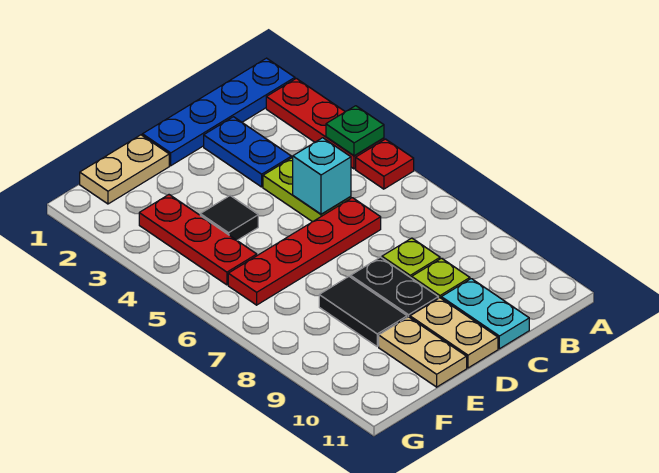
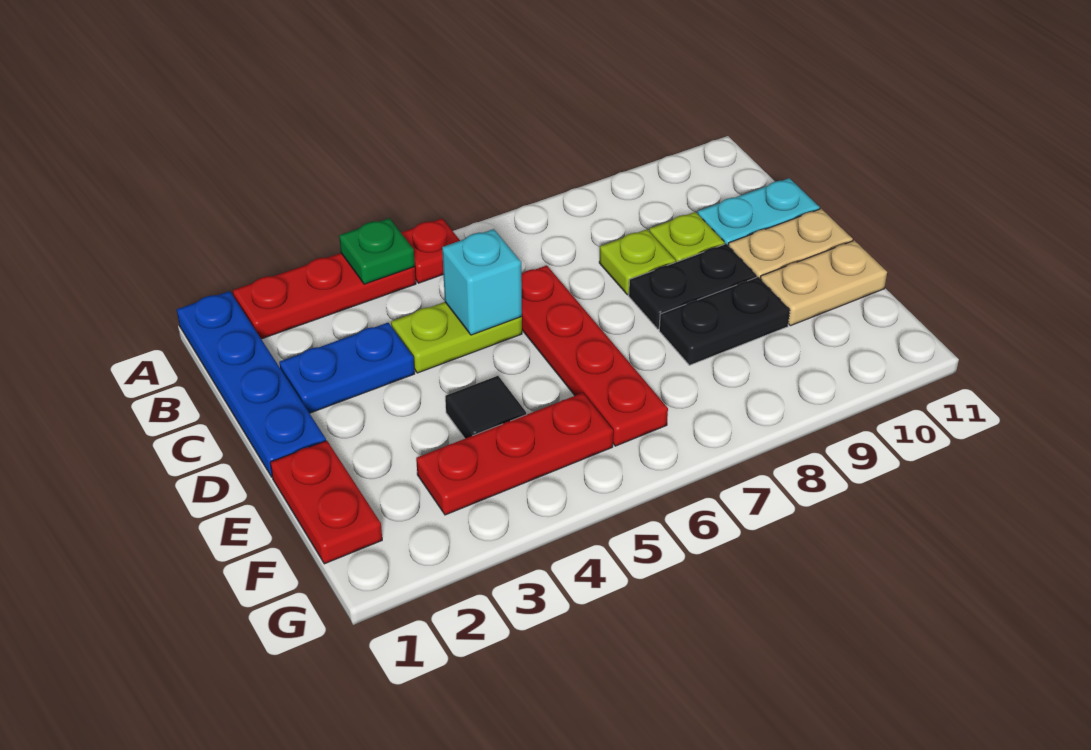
tan plate E1:F1 level 1 -> red plate E1:F1 level 1
black tile E8:E9 level 1 -> black plate E8:E9 level 1

